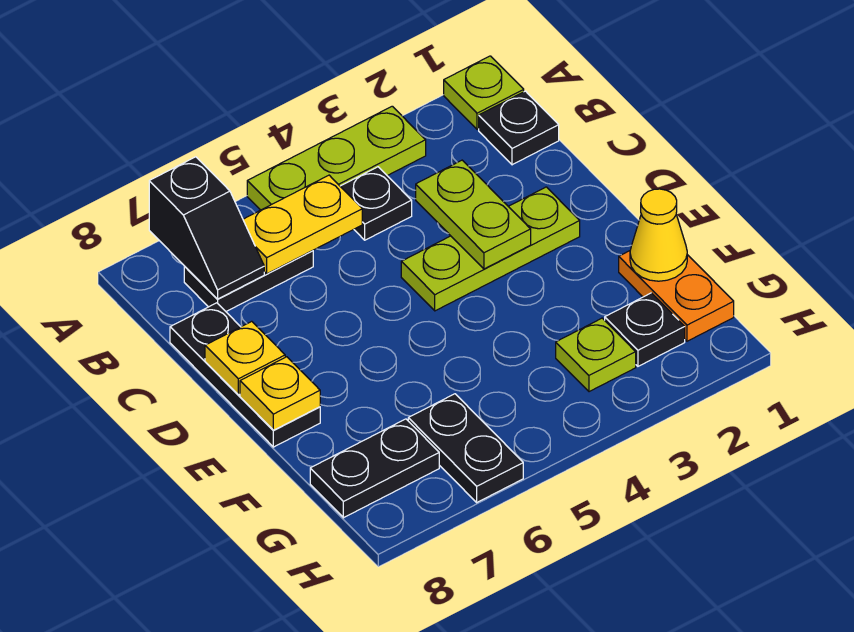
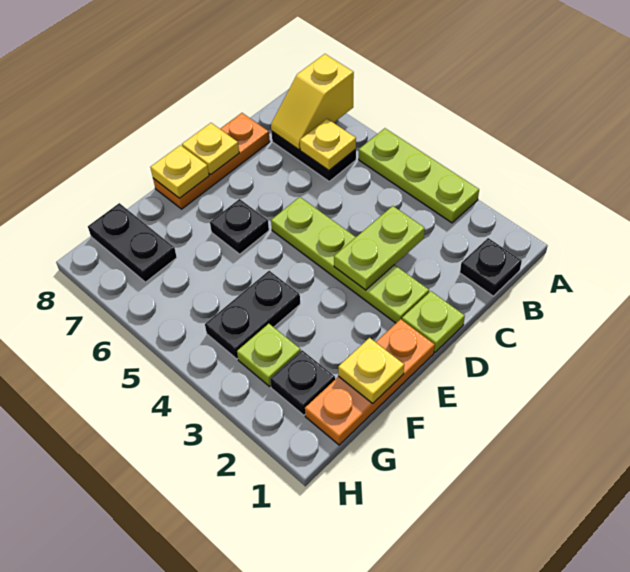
lime plate A1 level 1 -> lime plate D1 level 1
black slope A7:B7 level 2 top A -> yellow slope A7:B7 level 2 top A
black plate B4 level 1 -> black plate E6 level 1
yellow plate B5:B6 level 2 -> yellow plate B6 level 2
black plate C8:E8 level 1 -> orange plate C8:E8 level 1
lime plate D2:D4 level 1 -> lime plate D2:D5 level 1
orange plate F1:G1 level 1 -> orange plate E1:G1 level 1
yellow cone F1 level 2 -> yellow plate F1 level 2
black plate G6:H6 level 1 -> black plate F4:G4 level 1

